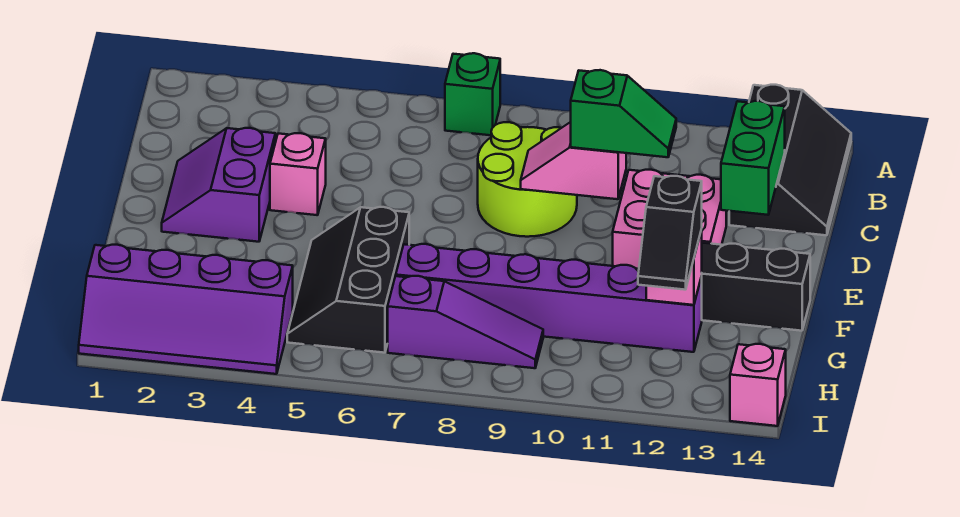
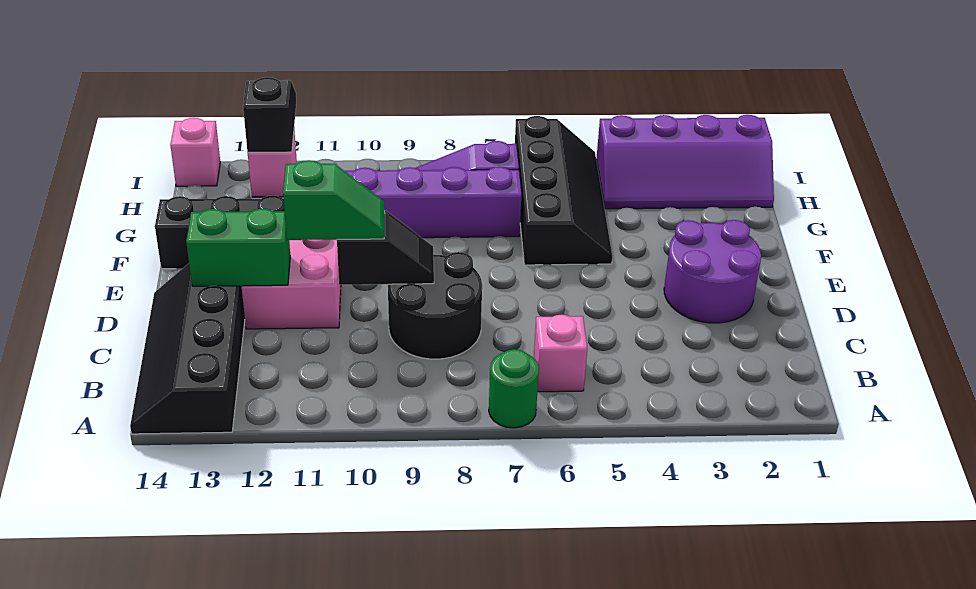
green brick A7 level 1 -> green round brick A7 level 1
black slope A13:C14 level 1 top 13 -> black slope A13:D14 level 1 top 13
lime round brick C8:D9 level 1 -> black round brick C8:D9 level 1
green brick C13:D13 level 2 -> green brick D12:D13 level 2
purple slope D2:E3 level 1 top 3 -> purple round brick D2:E3 level 1
pink brick D4 level 1 -> pink brick B6 level 1
pink slope D9:D10 level 2 top 10 -> black slope D9:D10 level 2 top 10
green slope D10:D11 level 3 top 10 -> green slope D10:D11 level 3 top 11
black slope F5:H6 level 1 top 6 -> black slope F5:I6 level 1 top 6
purple slope H1:I4 level 1 top H -> purple slope H1:I4 level 1 top I

